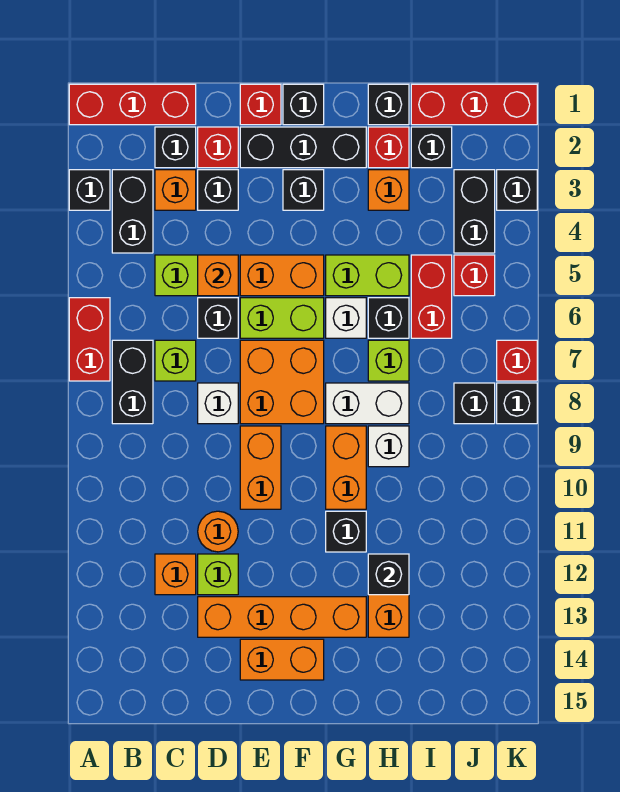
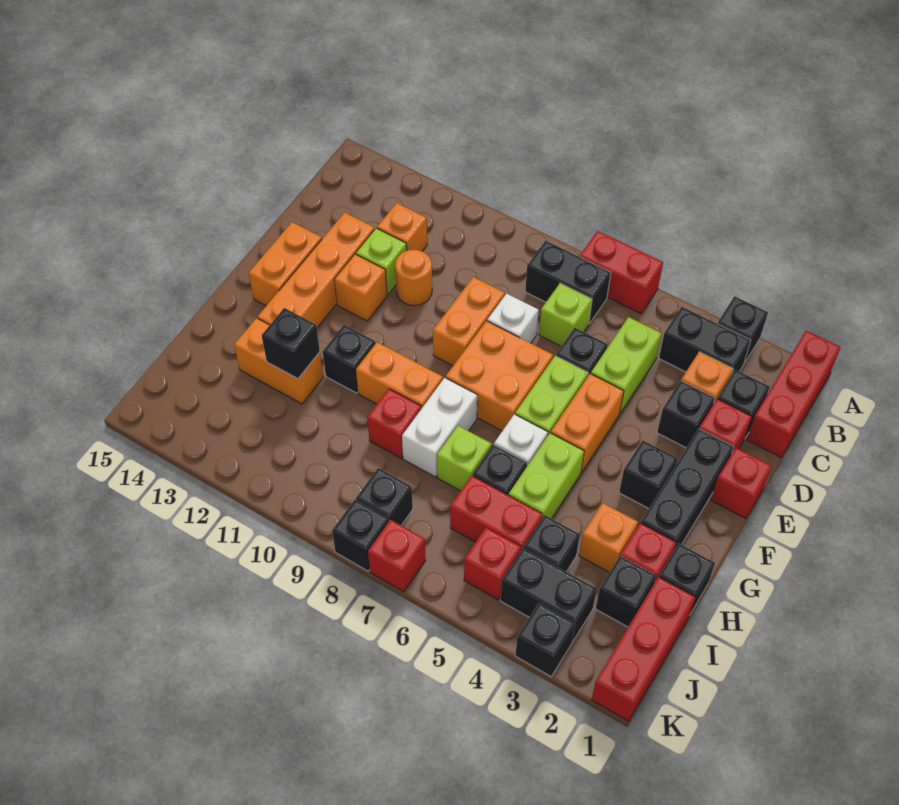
orange brick D5 level 2 -> orange brick E12 level 1
orange brick E9:E10 level 1 -> orange brick D9:E9 level 1
black brick F1 level 1 -> black brick I4 level 1
white brick H9 level 1 -> red brick H9 level 1

